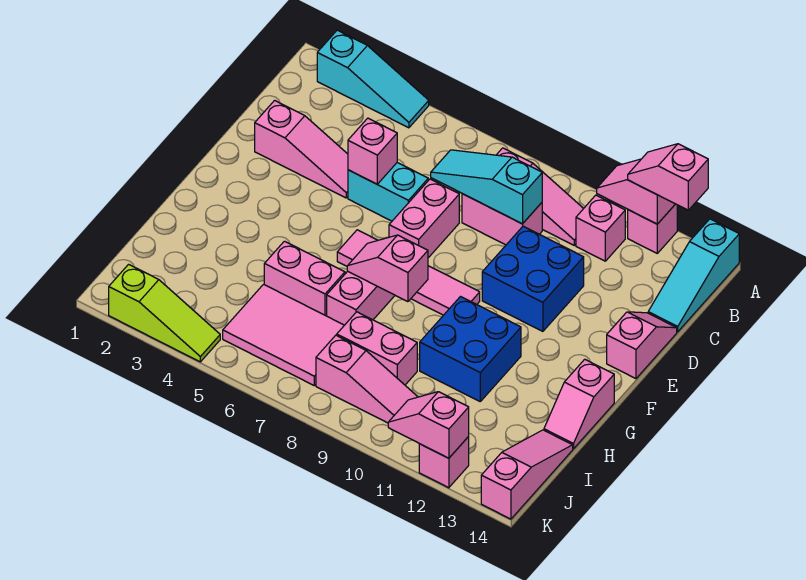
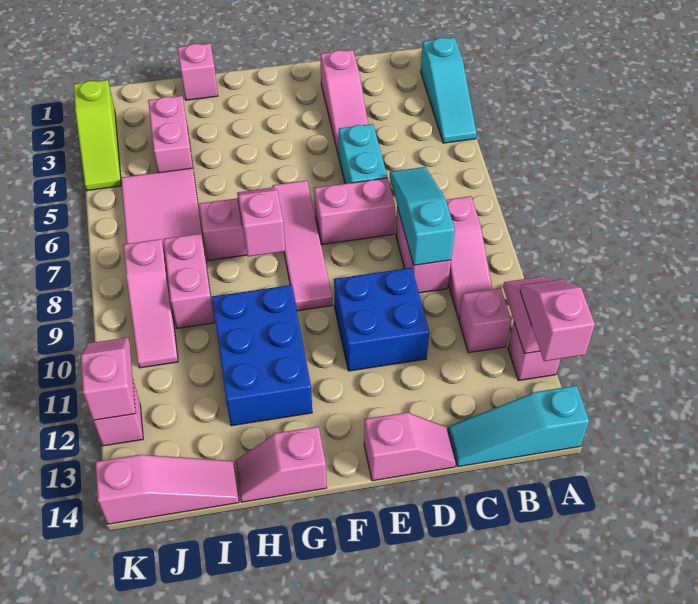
pink brick D5 level 2 -> pink brick H1 level 1
blue brick G10:H11 level 1 -> blue brick G10:H12 level 1
pink brick H5:H6 level 1 -> pink brick I3:I4 level 1

